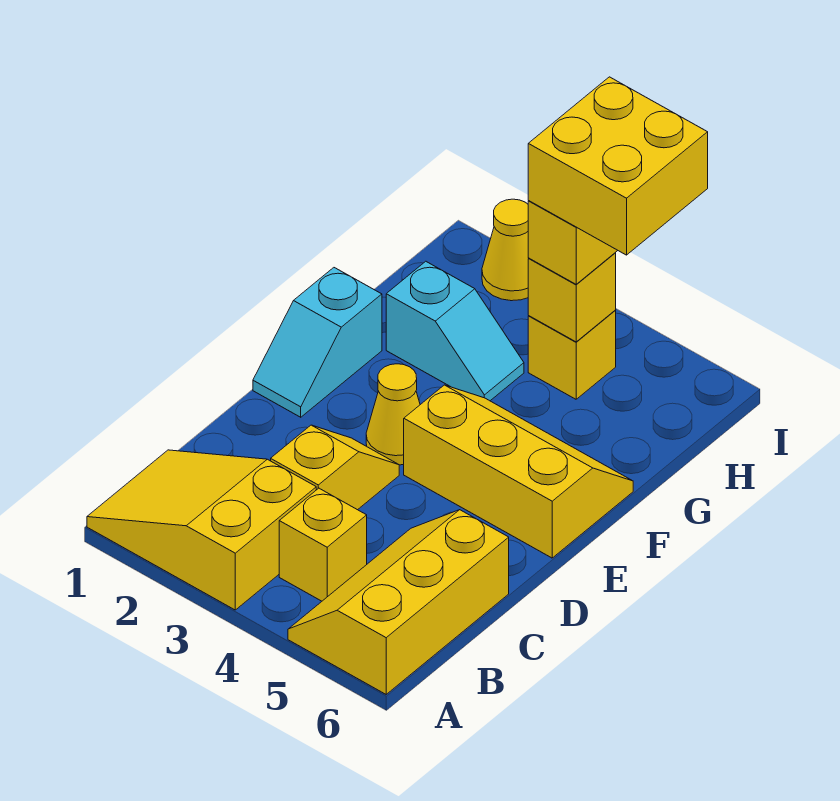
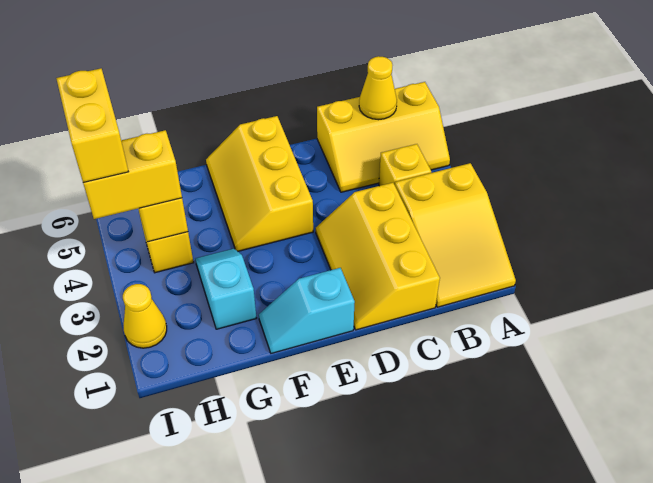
yellow slope C3:D3 level 1 top C -> yellow slope C1:D3 level 1 top C
cyan slope E1:F1 level 1 top F -> cyan slope E1:F1 level 1 top E
yellow cone E3 level 1 -> yellow cone B6 level 2
yellow brick H4:I5 level 4 -> yellow brick I4:I5 level 4

